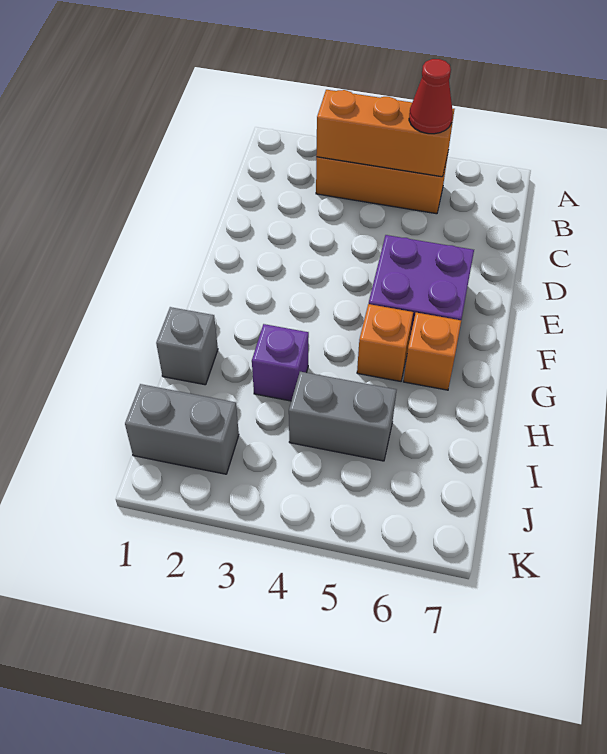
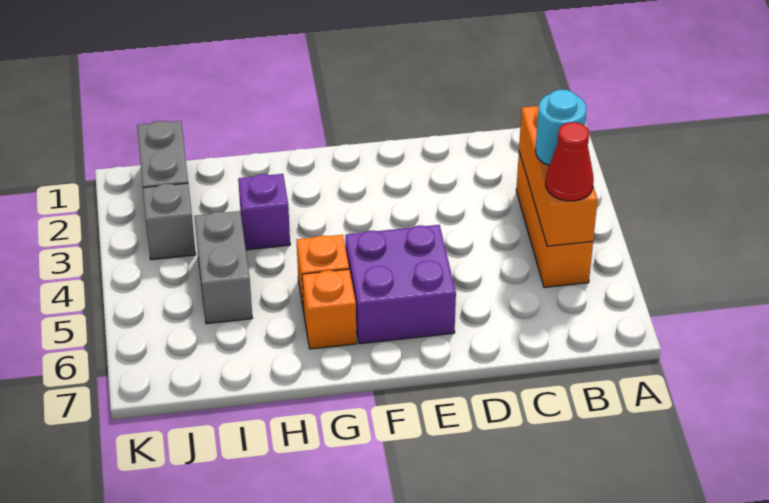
none -> cyan round brick B4 level 3
grey brick H1 level 1 -> grey brick J3 level 1

